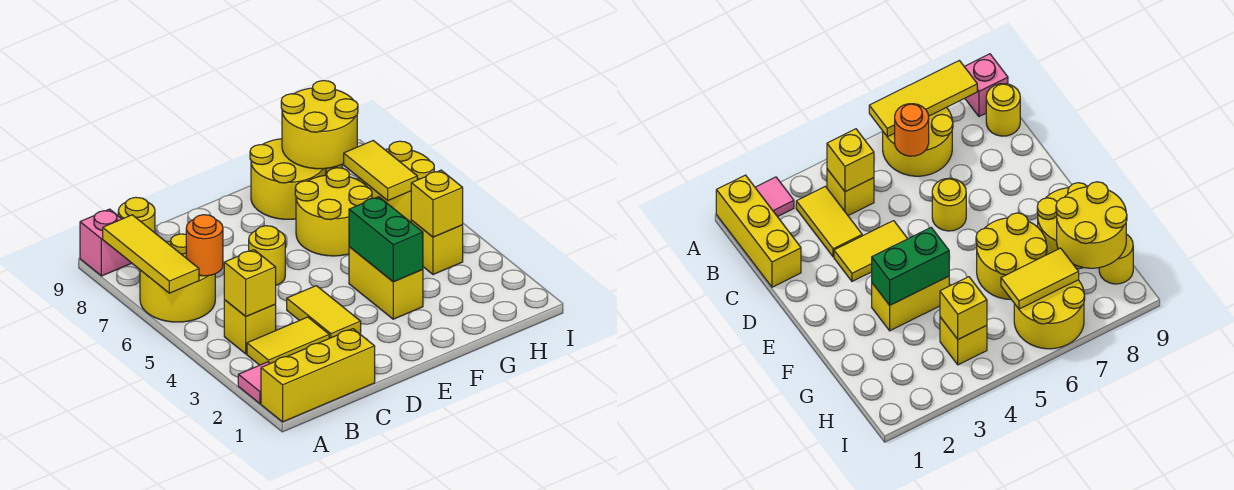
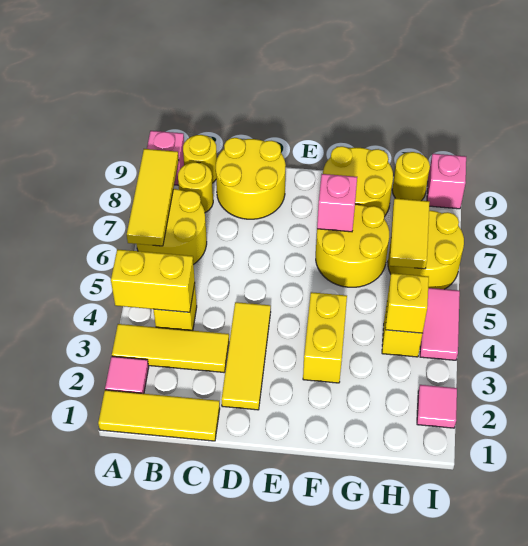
yellow brick A1:C1 level 1 -> yellow tile A1:C1 level 1
yellow tile B3:C3 level 1 -> yellow tile A3:C3 level 1
yellow brick B4 level 2 -> yellow brick A4:B4 level 2
orange round brick B6 level 2 -> none
yellow tile D3:D4 level 1 -> yellow tile D2:D4 level 1
yellow round brick D6 level 1 -> yellow round brick B8 level 1
green brick F3:F4 level 2 -> none
none -> pink brick F7 level 2
yellow round brick G8:H9 level 2 -> yellow round brick C8:D9 level 1
none -> pink tile I2 level 1
none -> pink tile I4:I5 level 1
none -> pink brick I9 level 1

